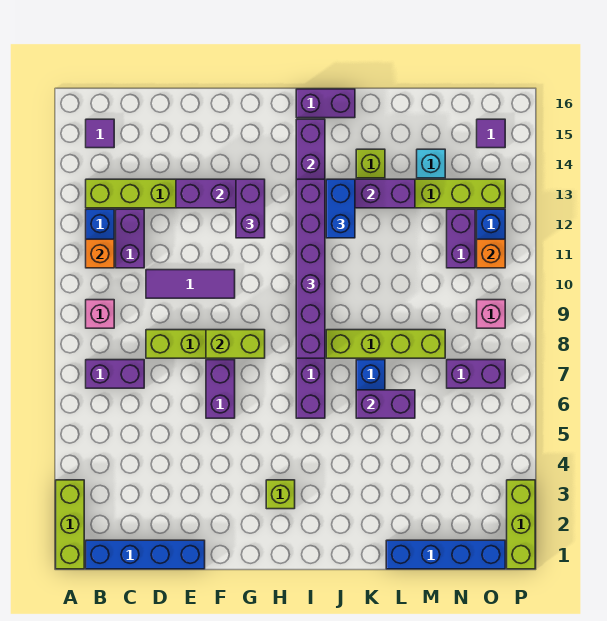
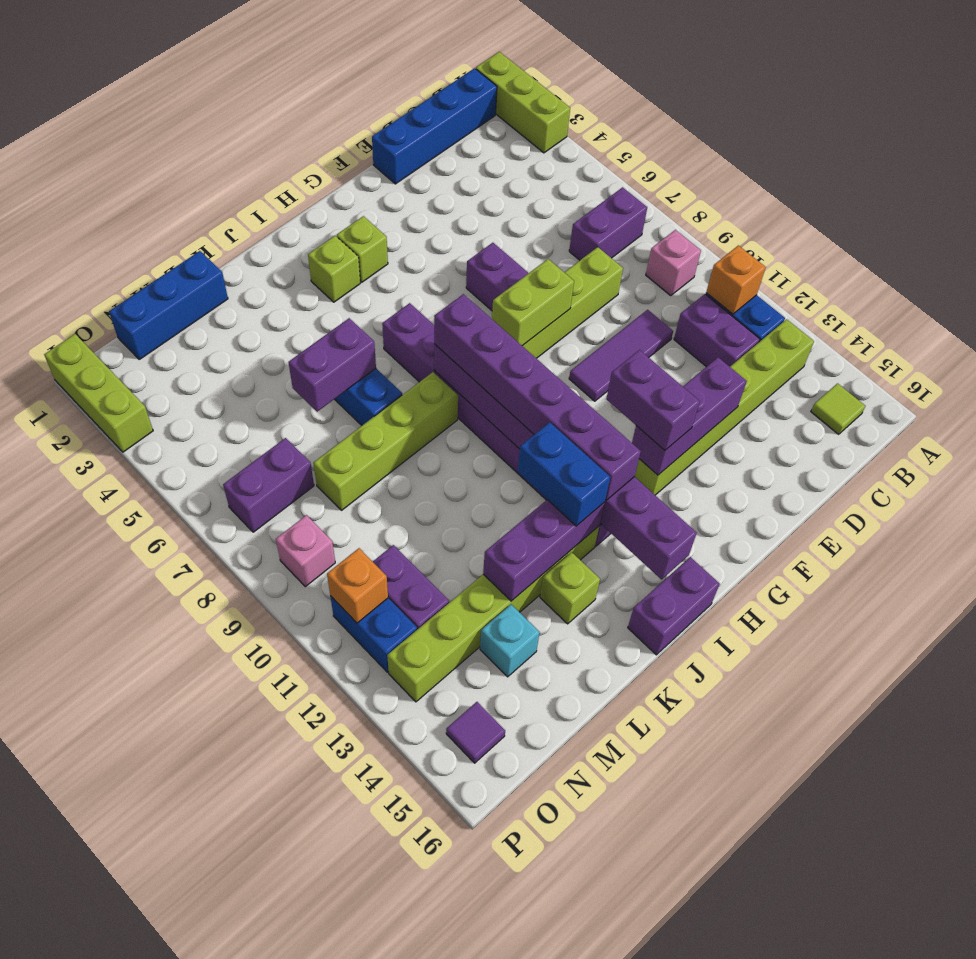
purple tile B15 level 1 -> lime tile B15 level 1
none -> lime brick I3 level 1
blue brick L1:O1 level 1 -> blue brick L1:N1 level 1

